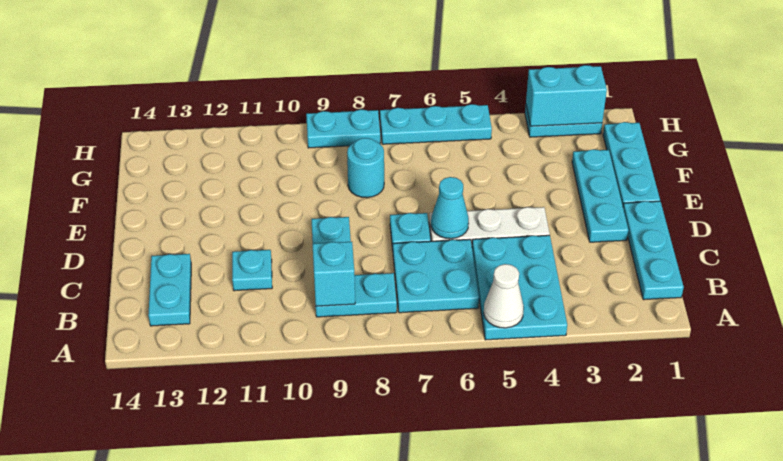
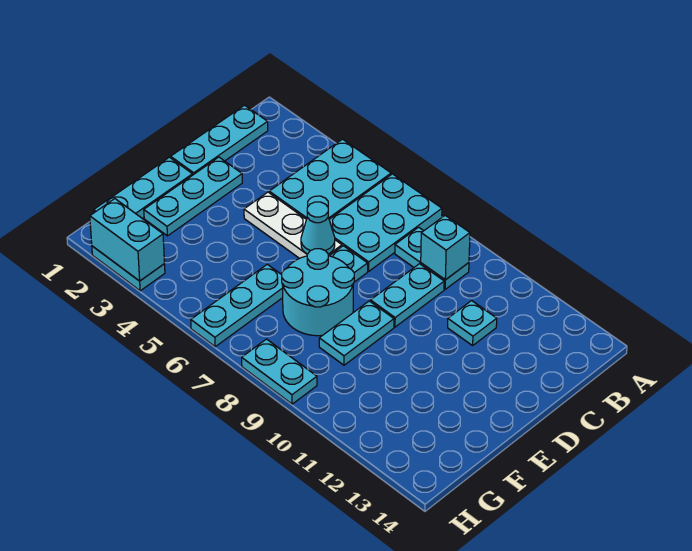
white cone A5 level 2 -> none
cyan plate B6:C7 level 1 -> cyan plate A6:C7 level 1
cyan plate B13:C13 level 1 -> cyan plate E9:F9 level 1
cyan round brick F8 level 1 -> cyan round brick E7:F8 level 1
cyan plate H5:H7 level 1 -> cyan plate F6:H6 level 1

